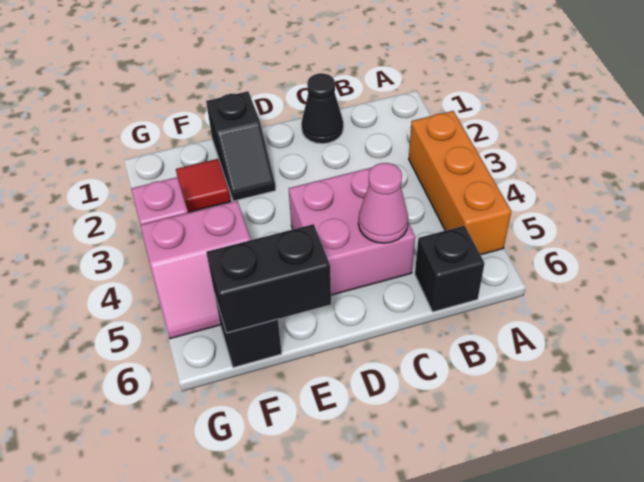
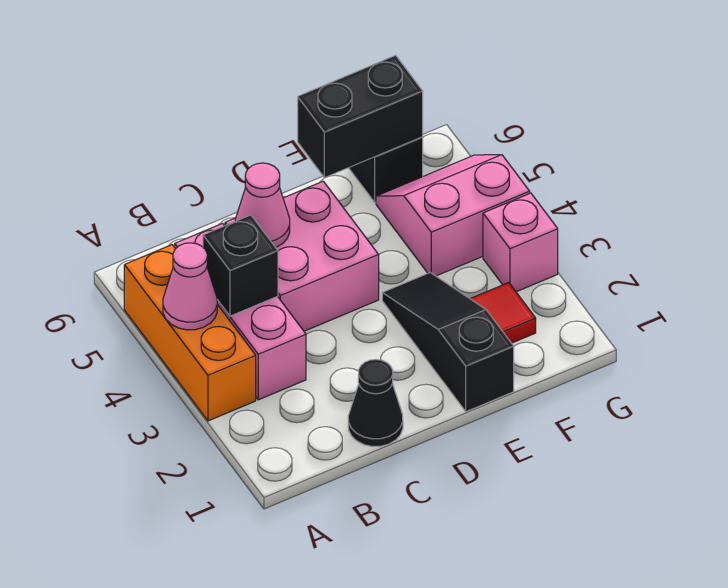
none -> pink cone A4 level 2
none -> pink brick B3:B5 level 1
black brick B6 level 1 -> black brick B4 level 2
black slope E1:E2 level 1 top 1 -> black slope E1:E3 level 1 top 1

